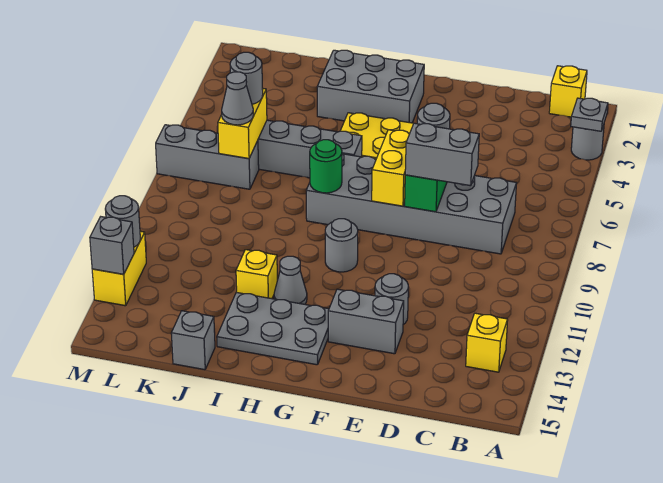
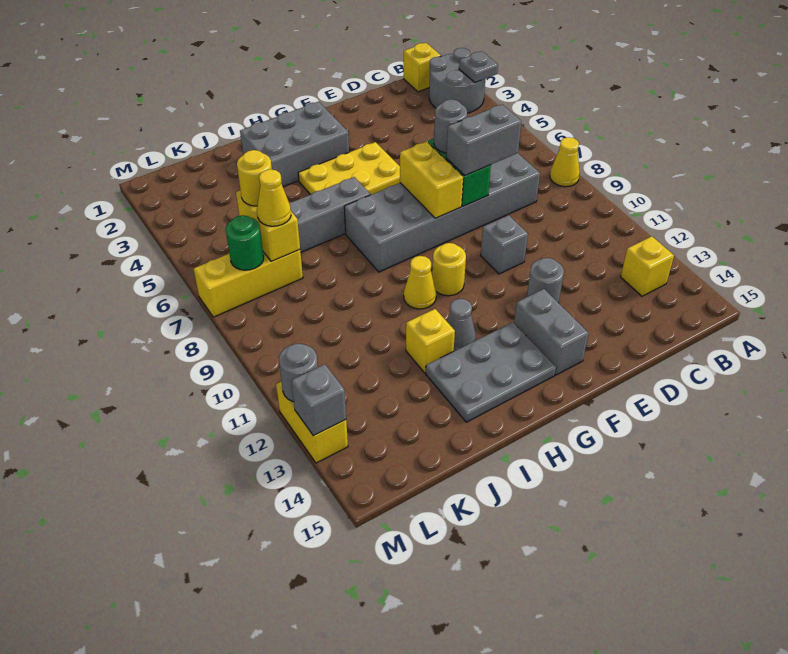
grey round brick A3 level 1 -> grey round brick A2:B3 level 1
none -> yellow cone A8 level 1
grey brick E13:F13 level 1 -> grey brick F13:F14 level 1
grey round brick G10 level 1 -> yellow round brick G10 level 1
green round brick H8 level 2 -> green round brick L7 level 2
none -> yellow cone H10 level 1
grey brick J15 level 1 -> grey brick E10 level 1
grey round brick K6 level 3 -> yellow round brick K6 level 3
grey brick K7:M7 level 1 -> yellow brick K7:M7 level 1
grey cone K7 level 3 -> yellow cone K7 level 3

